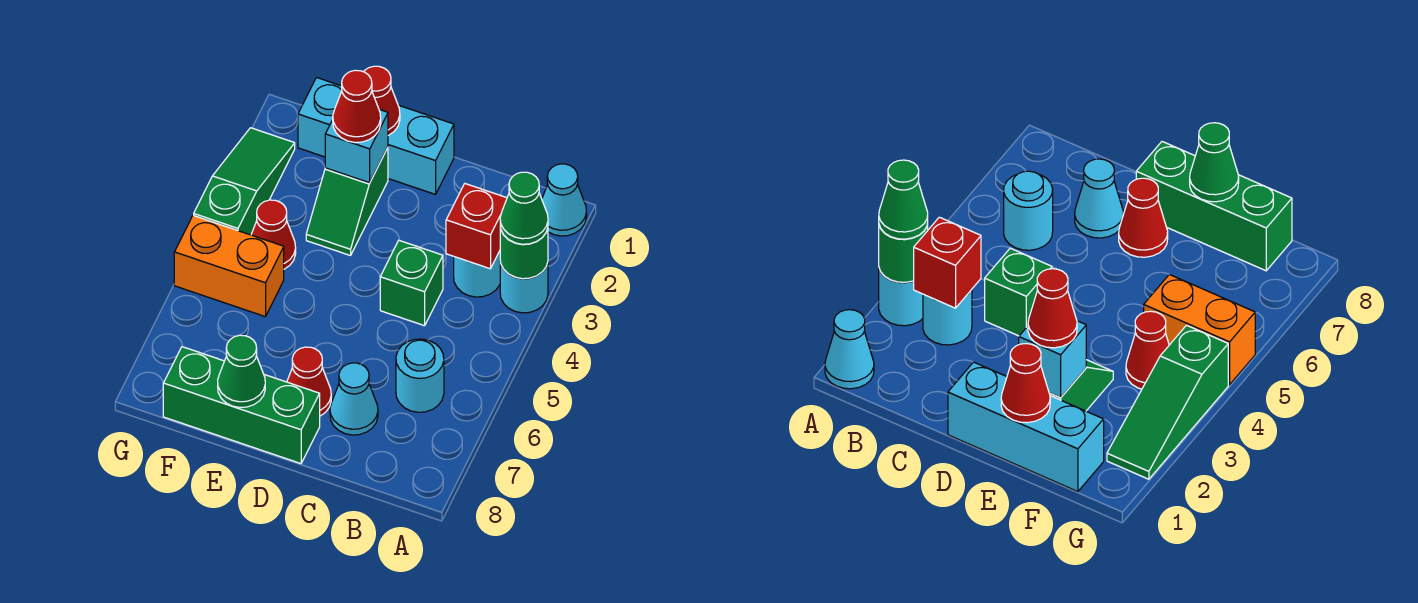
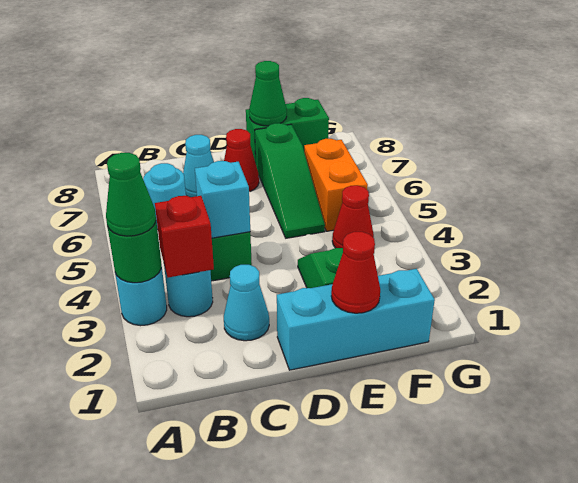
cyan cone A1 level 1 -> cyan cone C2 level 1
green brick D8:F8 level 1 -> green brick E8:F8 level 1
cyan brick E2 level 2 -> cyan brick C4 level 2
red cone E2 level 3 -> none
orange brick F5:G5 level 1 -> orange brick F5:F6 level 1
green slope G2:G4 level 1 top 4 -> green slope E5:E7 level 1 top 7

